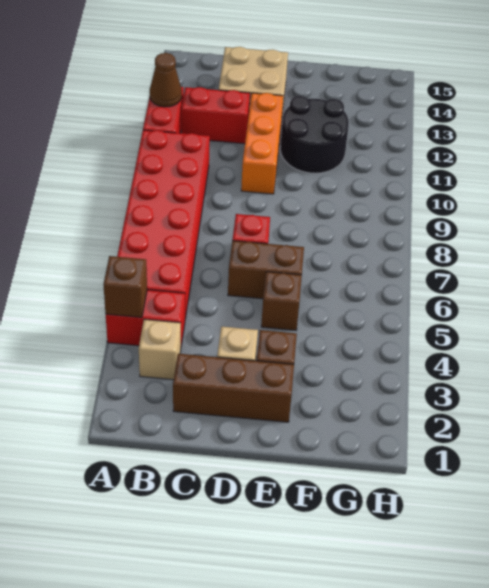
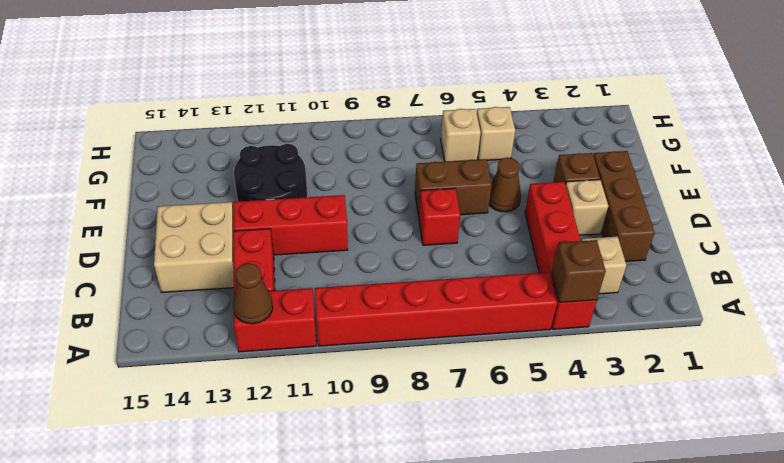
red brick A4:B4 level 1 -> red brick A4:D4 level 1
red brick A5:B10 level 1 -> red brick A5:A10 level 1
brown brick D6:E6 level 1 -> brown brick E6:E7 level 1
orange brick D10:D12 level 1 -> red brick D10:D12 level 1
brown brick E5 level 1 -> brown cone E5 level 1
none -> tan brick G5 level 1
none -> tan brick G6 level 1

